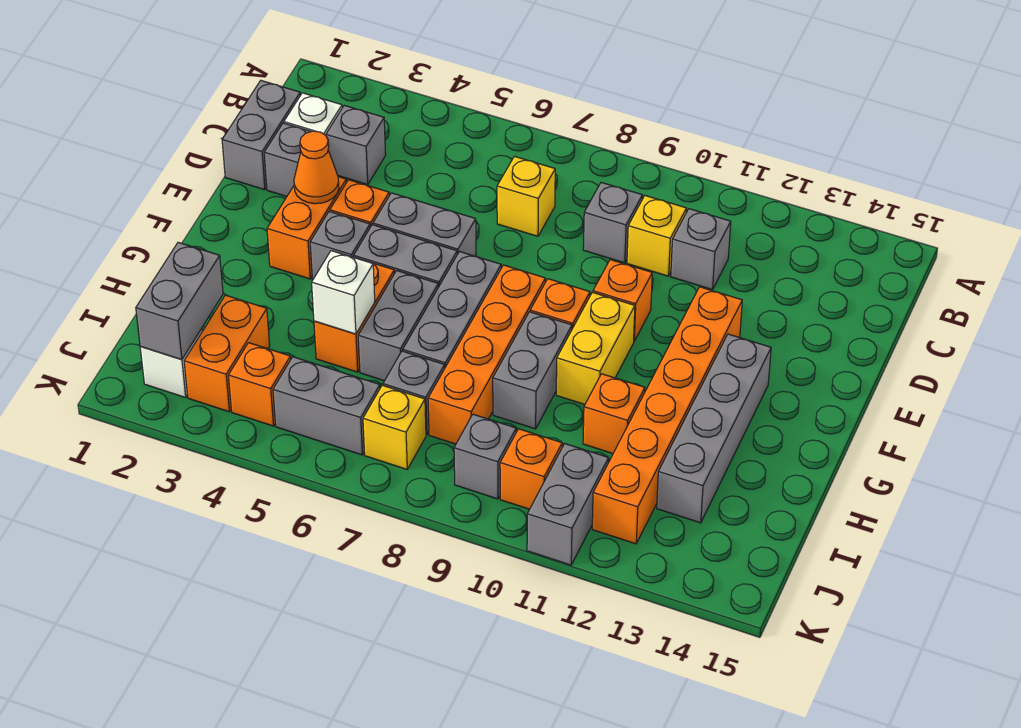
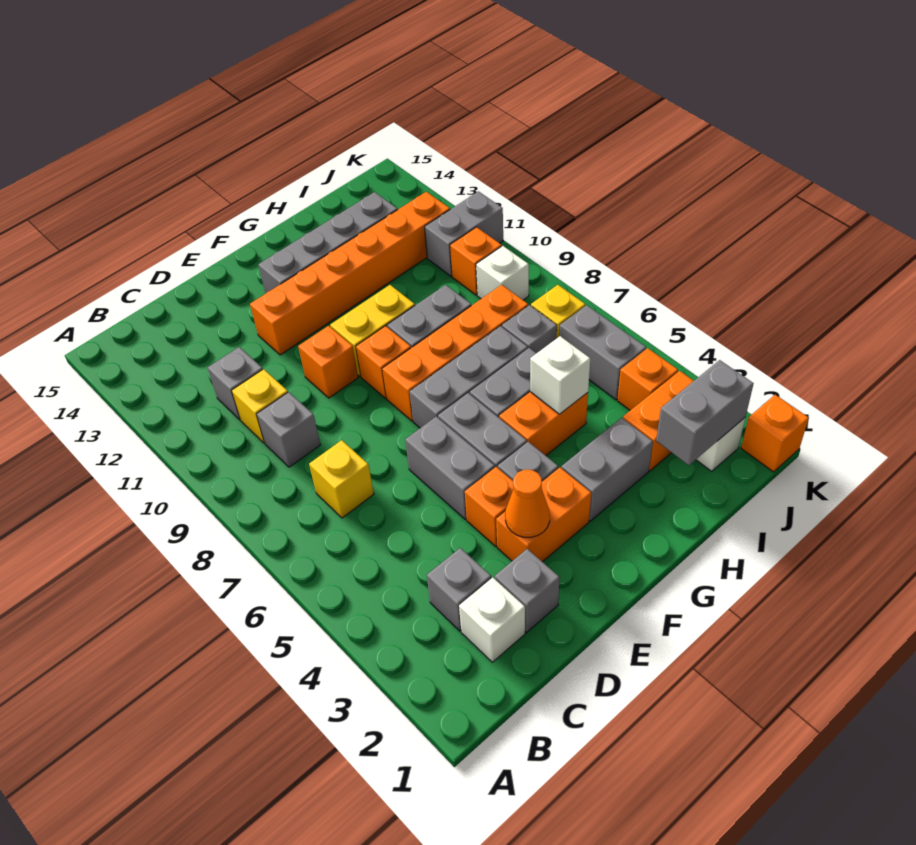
grey brick C1:D1 level 1 -> grey brick G3:H3 level 1
orange brick H11 level 1 -> orange brick K1 level 1
grey brick J9 level 1 -> white brick J9 level 1

